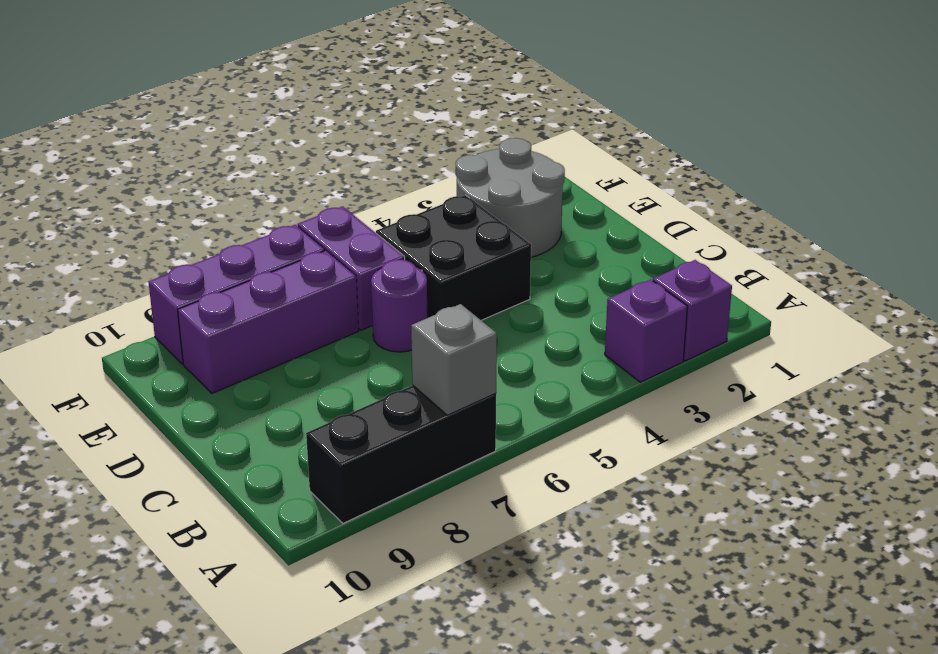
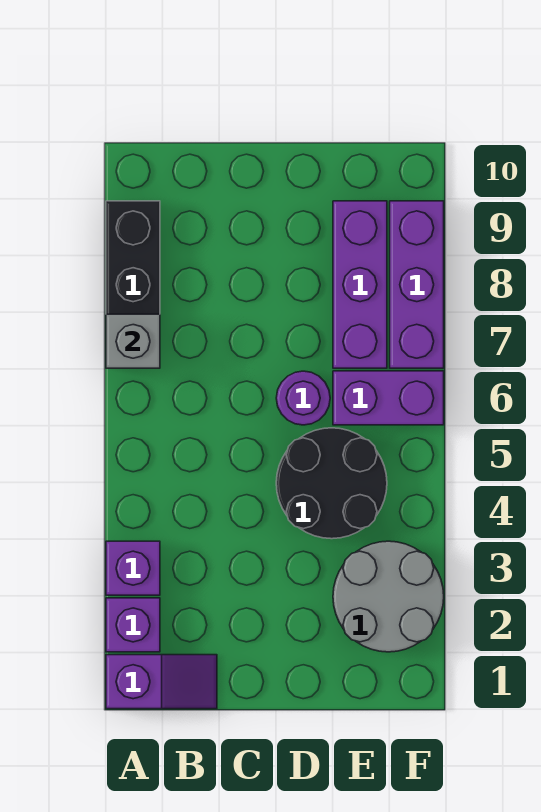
none -> purple slope A1:B1 level 1 top A
black brick D4:E5 level 1 -> black round brick D4:E5 level 1

